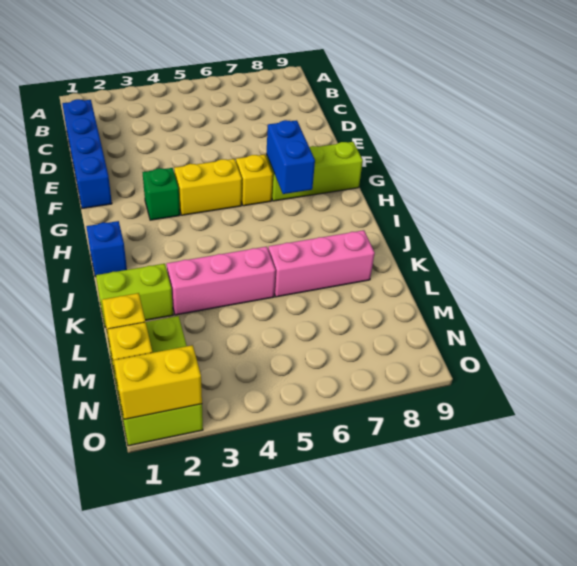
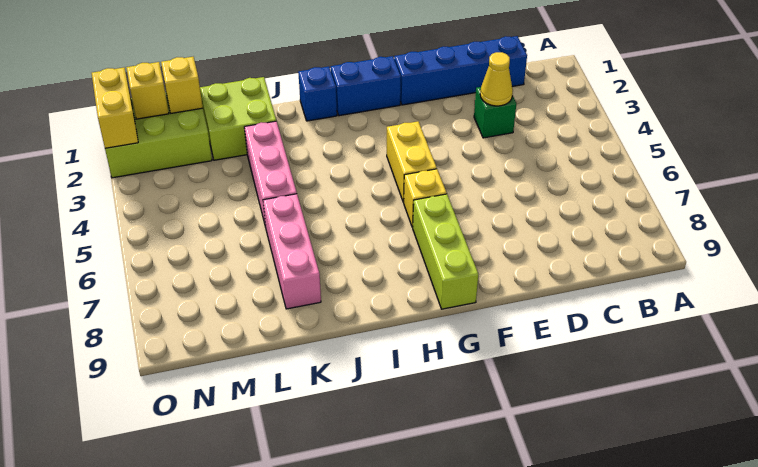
none -> yellow cone D3 level 2
green brick G3 level 1 -> green brick D3 level 1
blue brick G7:H7 level 2 -> blue brick G1:H1 level 1
lime brick K1:K2 level 1 -> lime brick K1:L2 level 1

